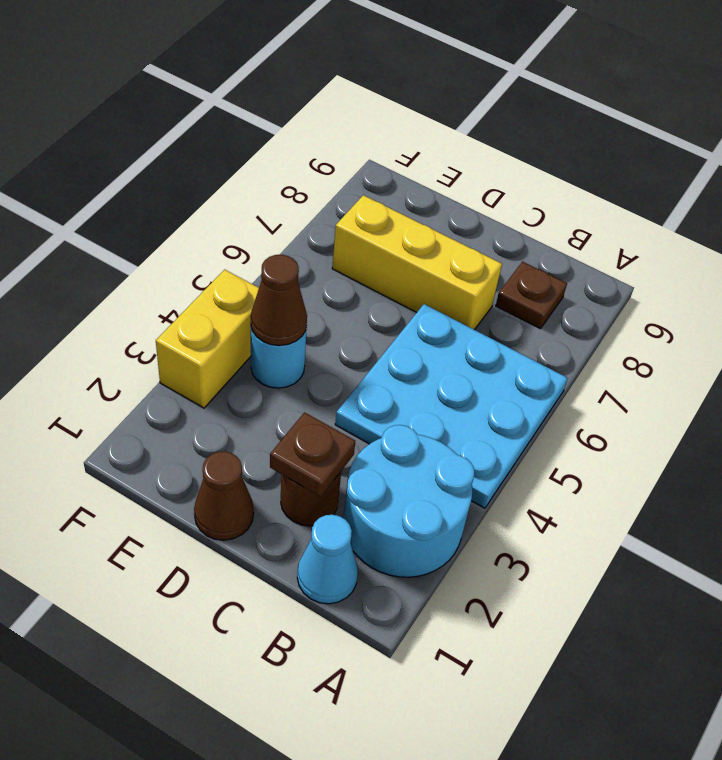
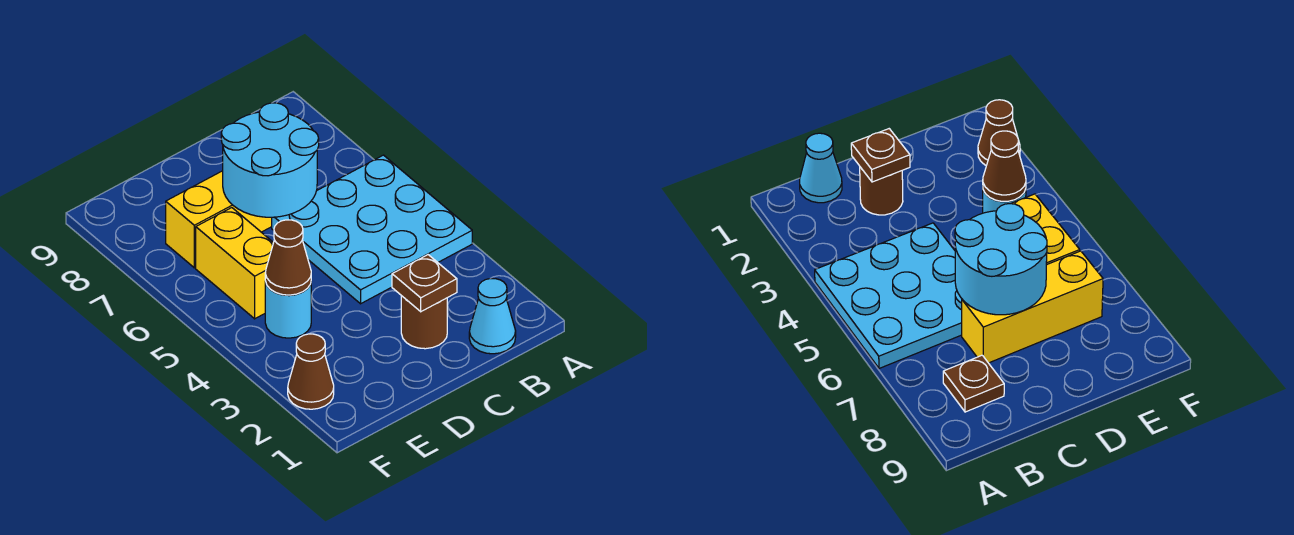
cyan round brick A2:B3 level 1 -> cyan round brick C6:D7 level 2
brown cone D1 level 1 -> brown cone F2 level 1
yellow brick F3:F4 level 1 -> yellow brick E5:E6 level 1

